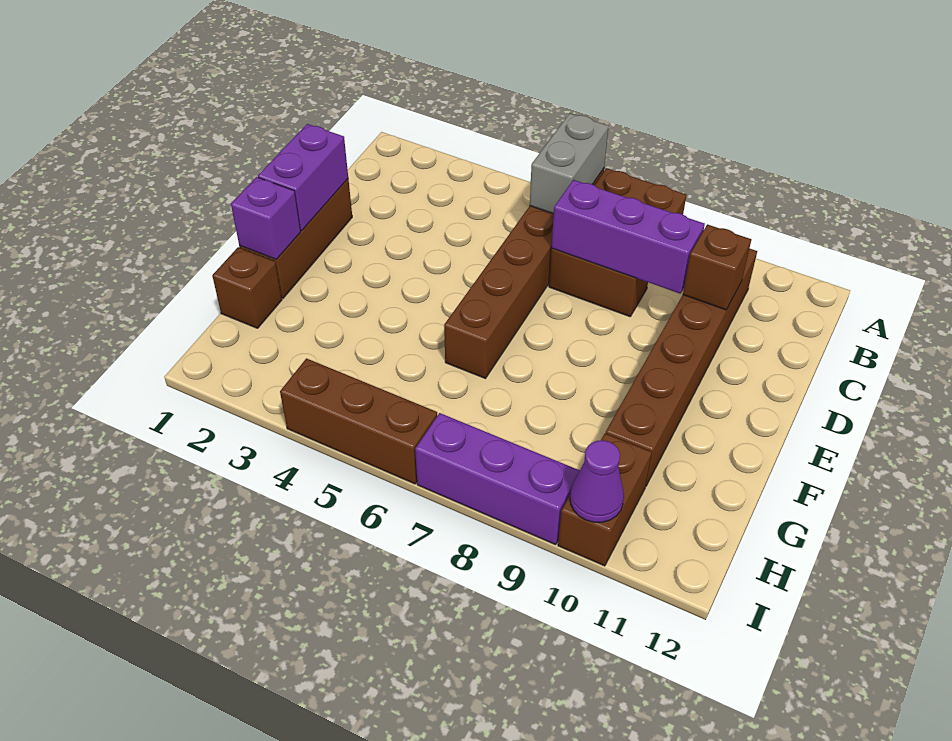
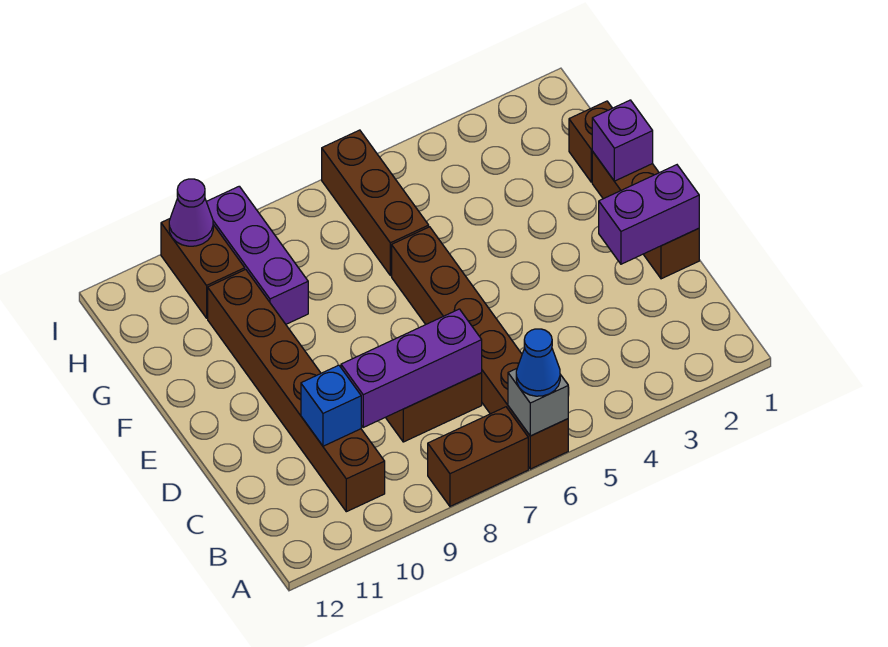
grey brick A6:B6 level 2 -> grey brick A6 level 2
none -> blue cone A6 level 3
brown brick C10 level 2 -> blue brick C10 level 2
purple brick D1:E1 level 2 -> purple brick D1:D2 level 2
brown brick I4:I6 level 1 -> brown brick G6:I6 level 1
purple brick I7:I9 level 1 -> purple brick G9:I9 level 1

